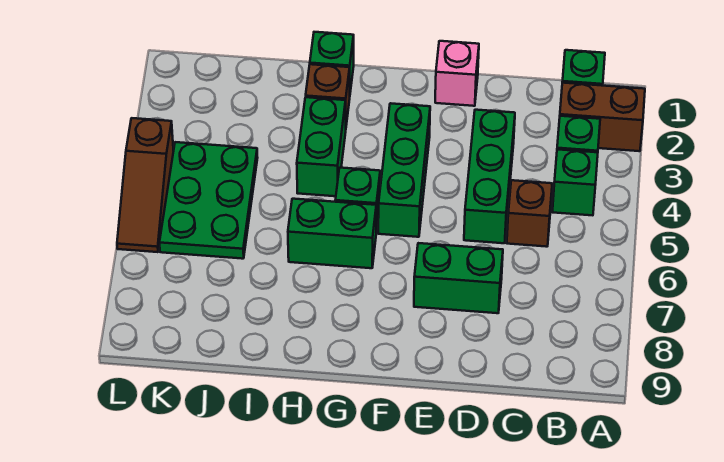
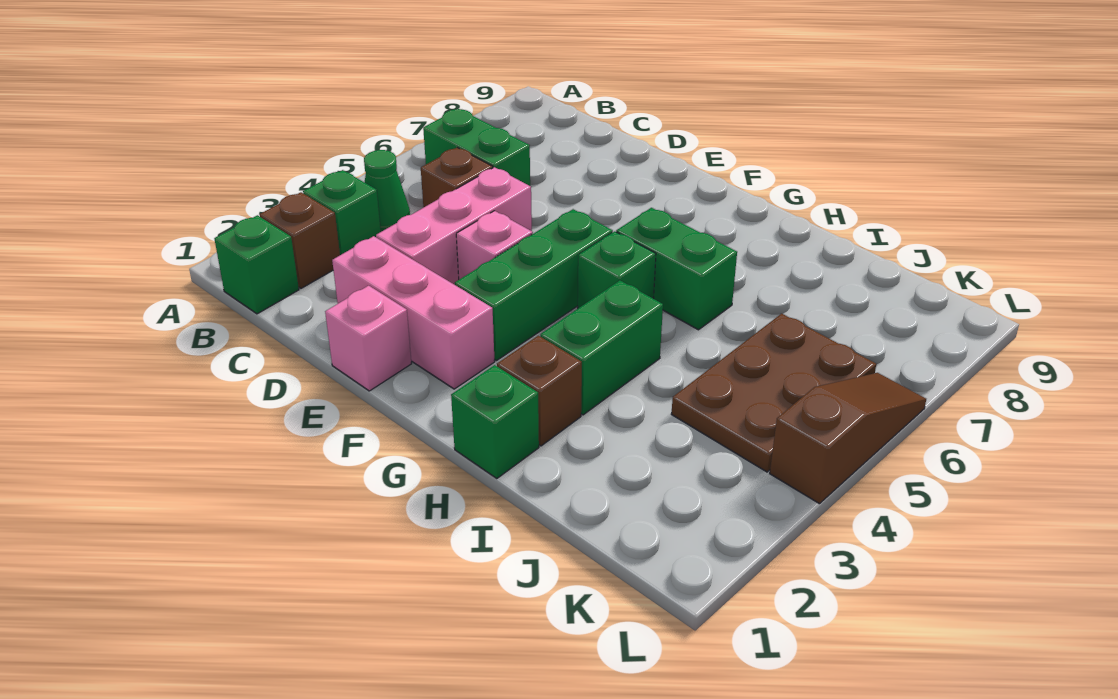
brown brick A2:B2 level 1 -> brown brick B2 level 1
green brick B4 level 1 -> green cone B4 level 1
none -> pink brick D2:F2 level 1
green brick D3:D5 level 1 -> pink brick D3:D5 level 1
green brick D7:E7 level 1 -> green brick B6:C6 level 1
none -> pink brick E4 level 1
green plate J4:K6 level 1 -> brown plate J4:K6 level 1

